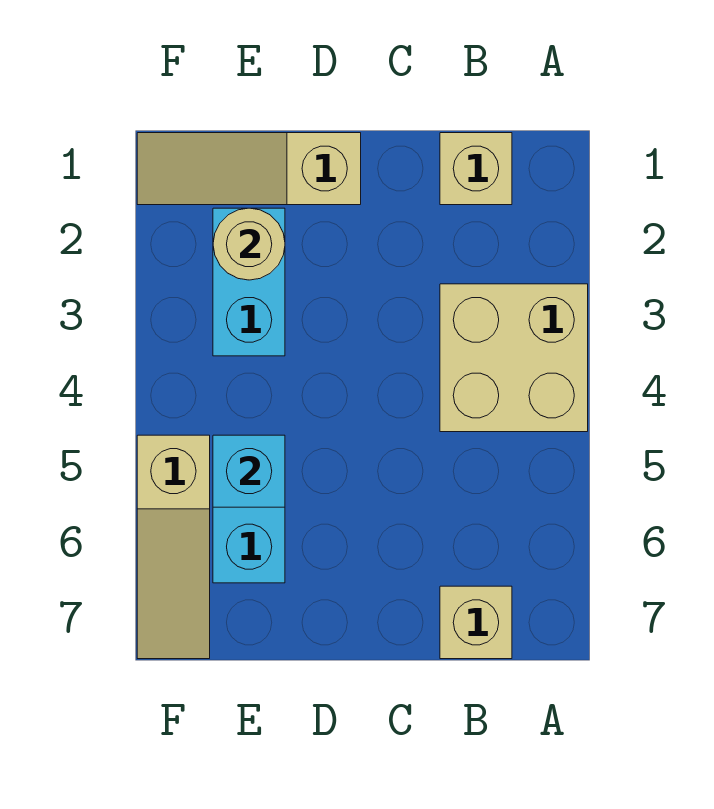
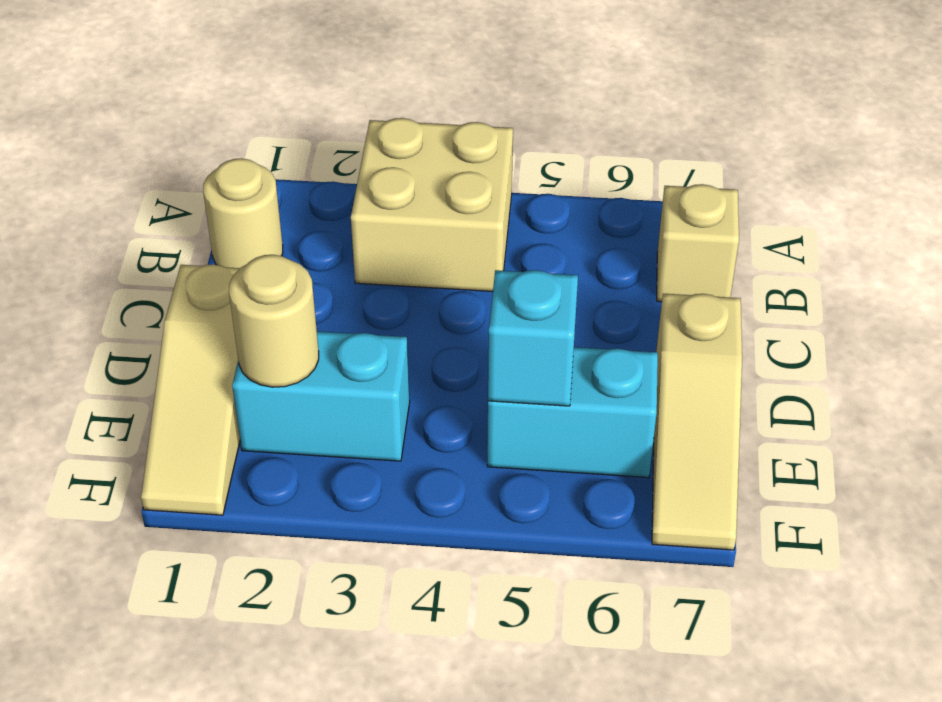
tan brick B1 level 1 -> tan round brick B1 level 1
tan slope F5:F7 level 1 top 5 -> tan slope D7:F7 level 1 top D

